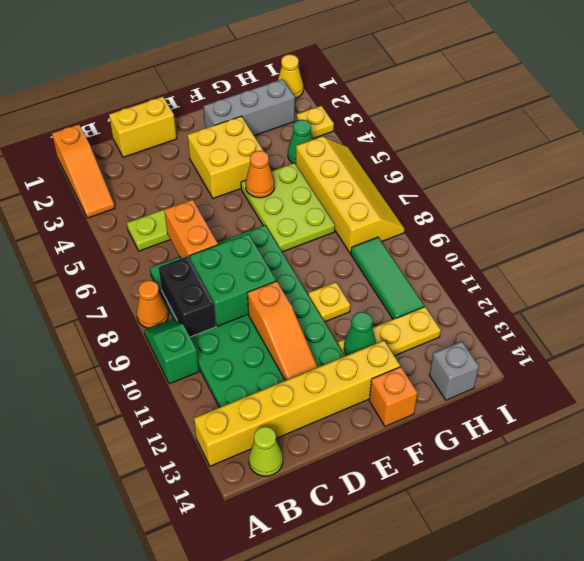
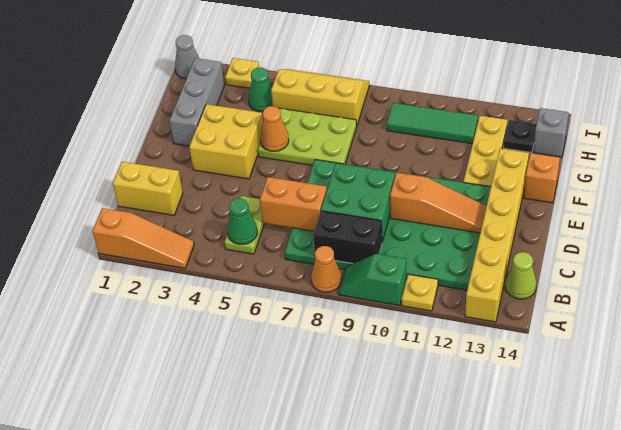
yellow brick C1:D1 level 1 -> yellow brick C1:C2 level 1
yellow plate F10 level 1 -> yellow plate A11 level 1
green cone F12 level 2 -> green cone B5 level 2
yellow slope H5:I8 level 1 top H -> yellow slope H5:I7 level 1 top H
none -> black plate H13 level 1
yellow cone I1 level 1 -> grey cone I1 level 1

